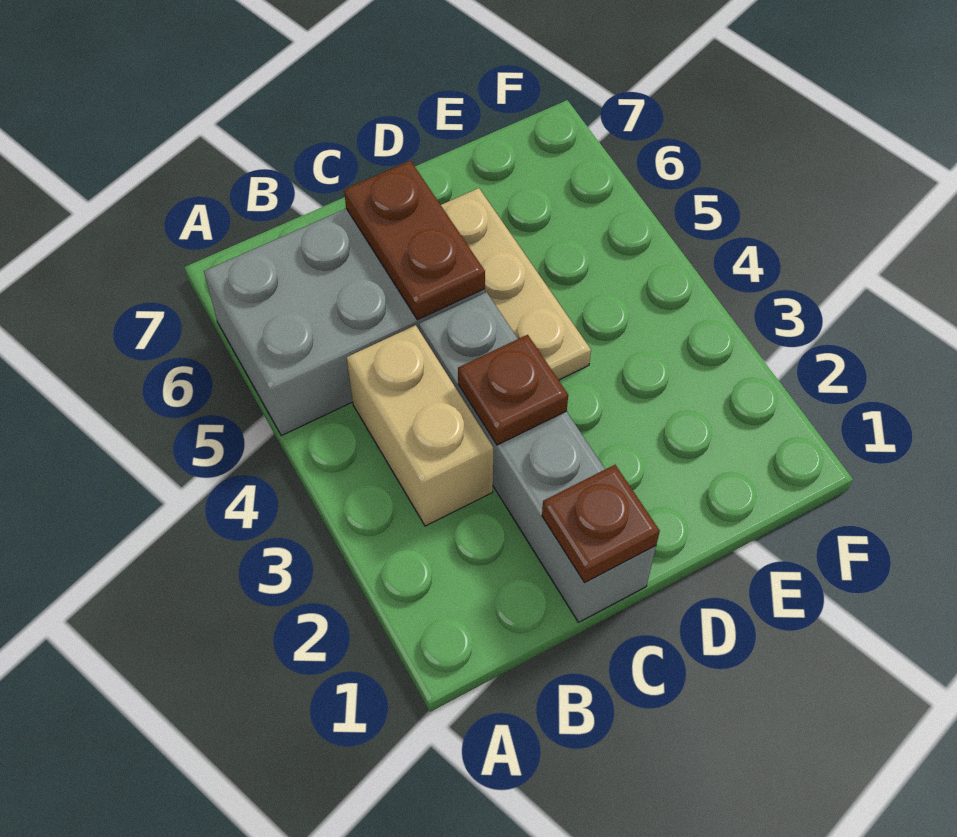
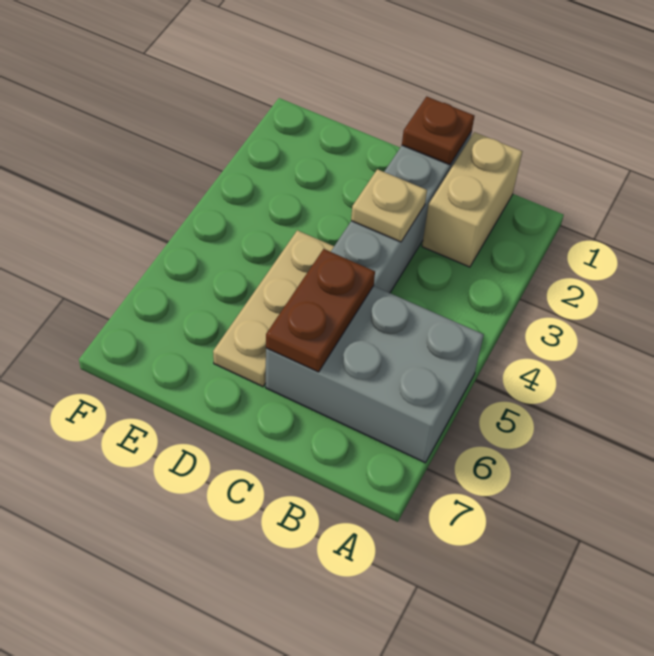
tan brick B3:B4 level 1 -> tan brick B1:B2 level 1
brown plate C3 level 2 -> tan plate C3 level 2

